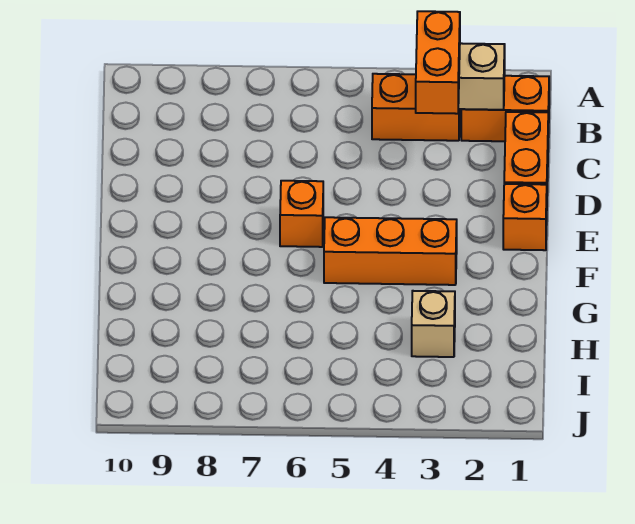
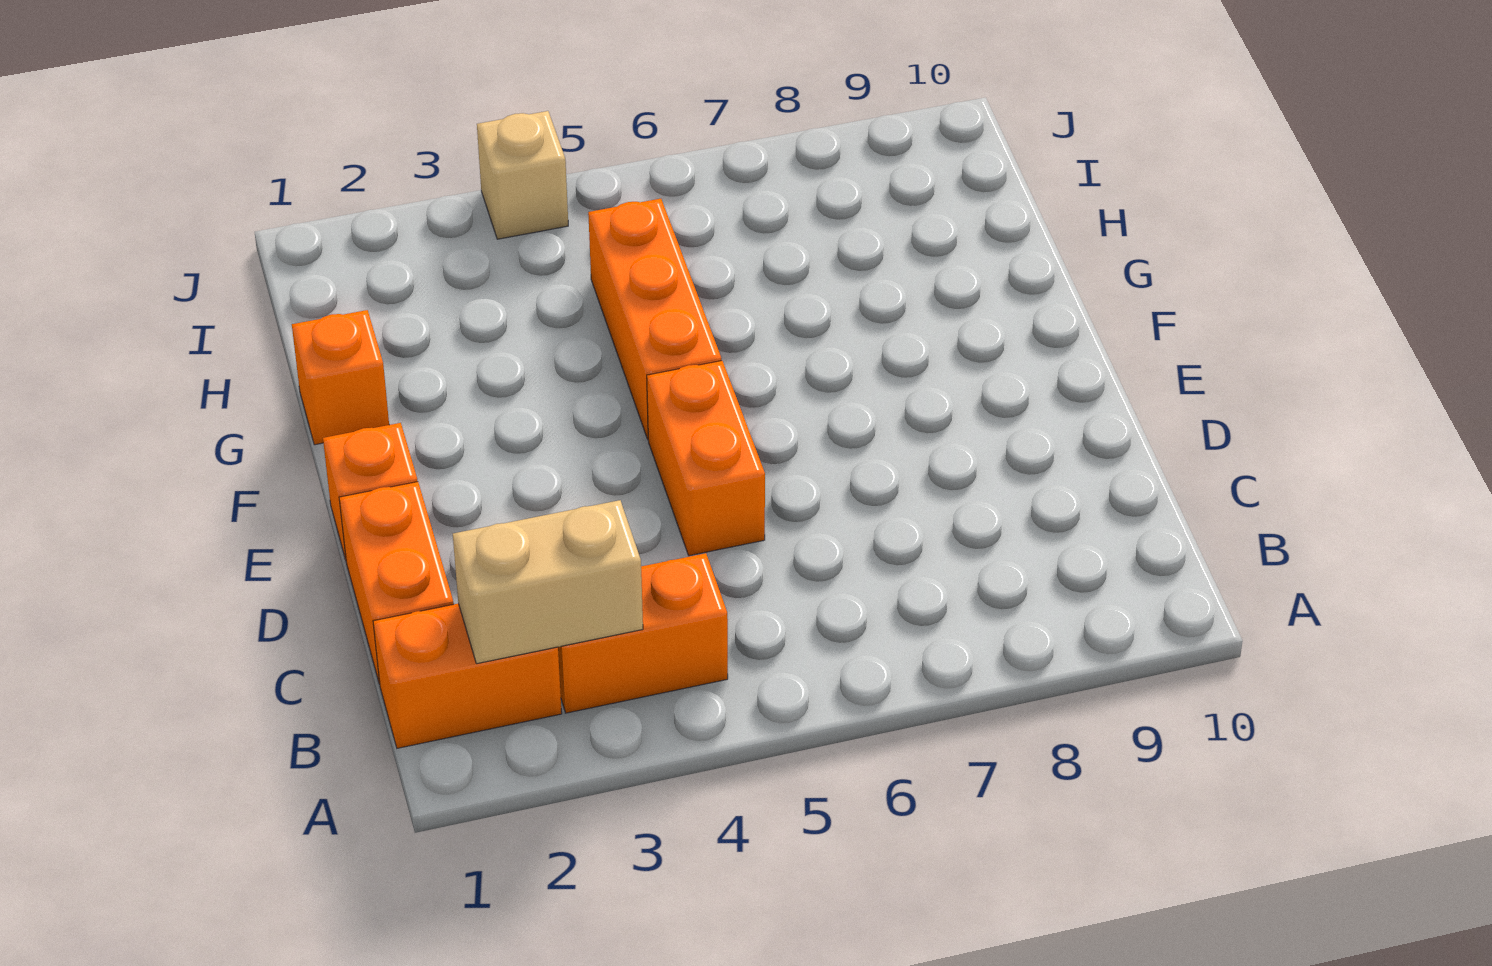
orange brick B3:C3 level 3 -> orange brick D5:E5 level 1
orange brick E6 level 1 -> orange brick G1 level 1
orange brick F3:F5 level 1 -> orange brick F5:H5 level 1
tan brick H3 level 1 -> tan brick J4 level 1

